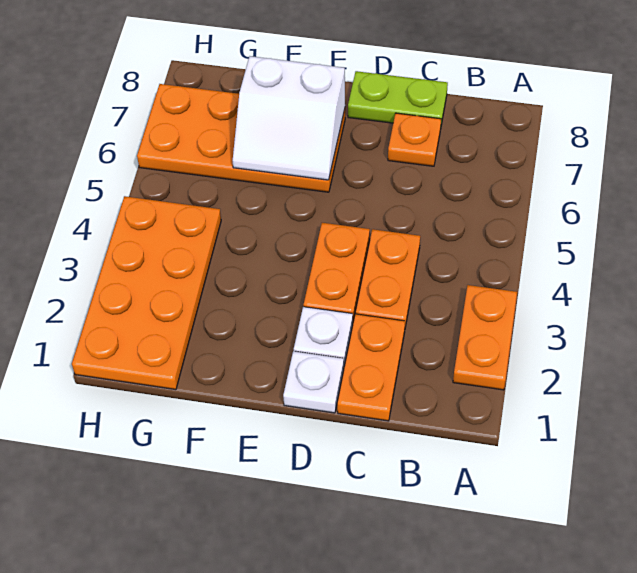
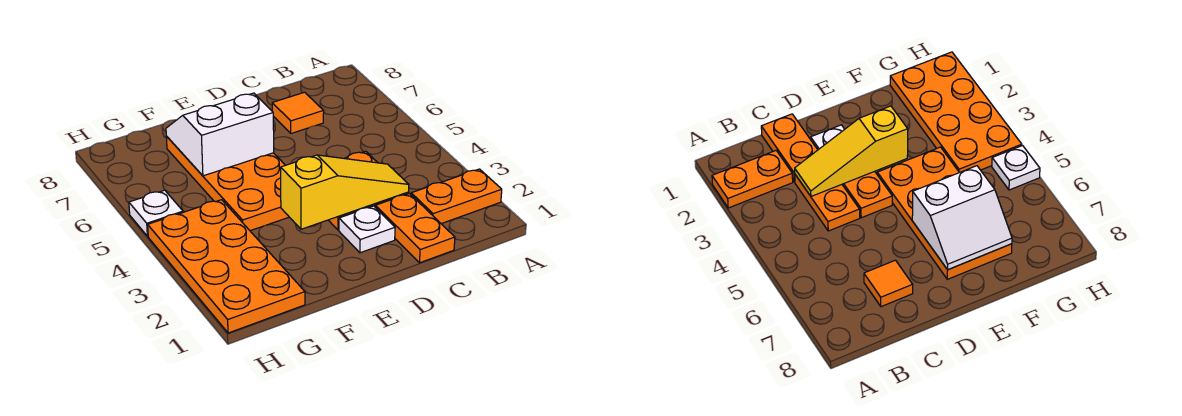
orange plate A2:A3 level 1 -> orange plate A2:B2 level 1
none -> yellow slope C3:E3 level 2 top E
orange plate C7 level 1 -> orange tile C7 level 1
lime plate C8:D8 level 1 -> none
white plate D1 level 1 -> white plate H5 level 1
orange plate E6:H7 level 1 -> orange plate E4:F7 level 1
white slope E6:F7 level 2 top 7 -> white slope E6:F7 level 2 top 6

